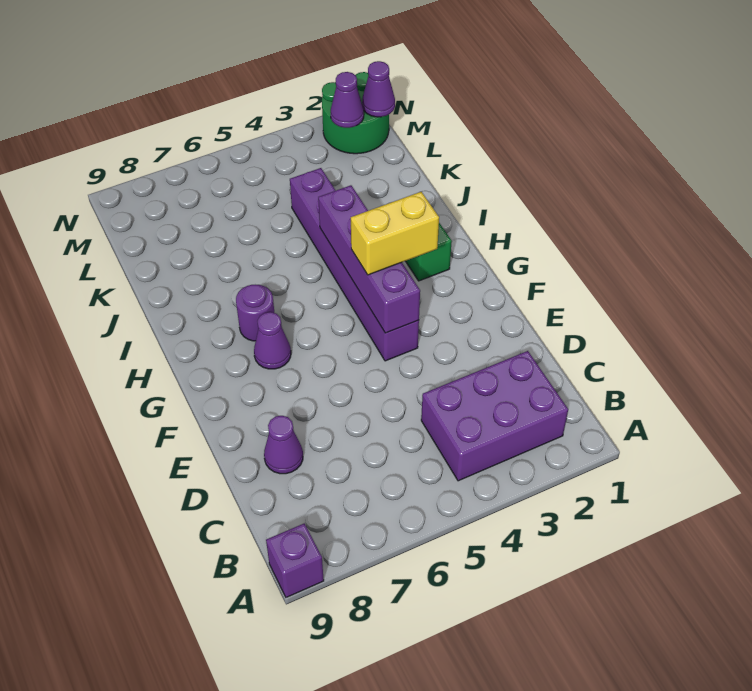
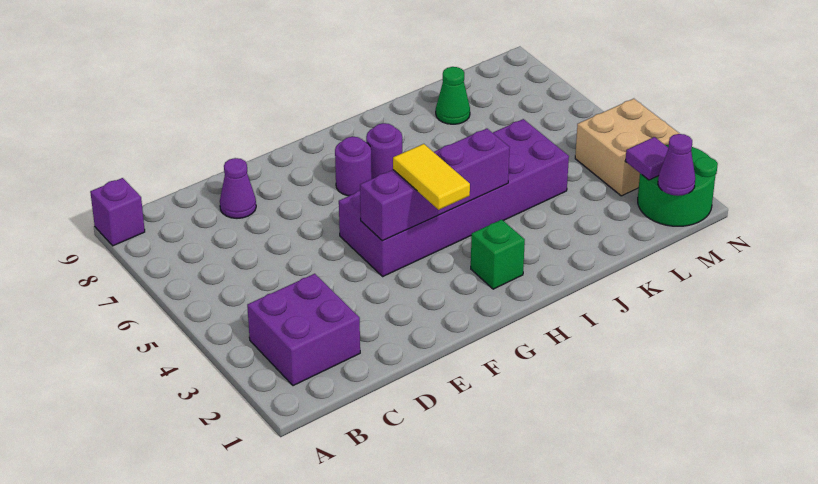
purple brick B2:C4 level 1 -> purple brick B2:C3 level 1
purple brick F4:K4 level 1 -> purple brick F4:K5 level 1
yellow brick G3:G4 level 3 -> yellow tile G3:G4 level 3
purple cone G7 level 1 -> purple round brick G7 level 1
none -> green cone K8 level 1
purple cone M2 level 2 -> purple tile M2 level 2
none -> tan brick M3:N4 level 1

